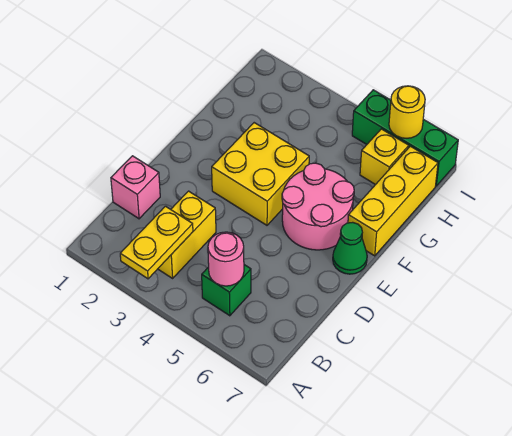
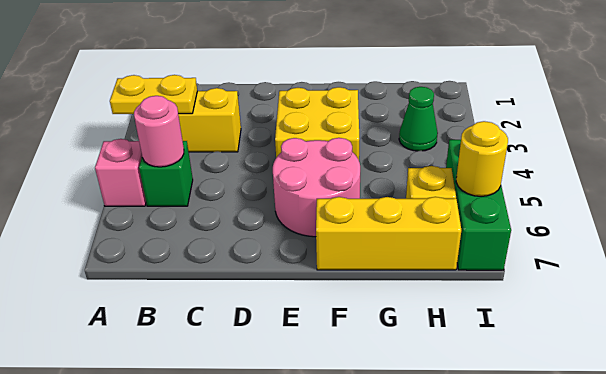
pink brick C1 level 1 -> pink brick A5 level 1
green cone E7 level 1 -> green cone H3 level 1

